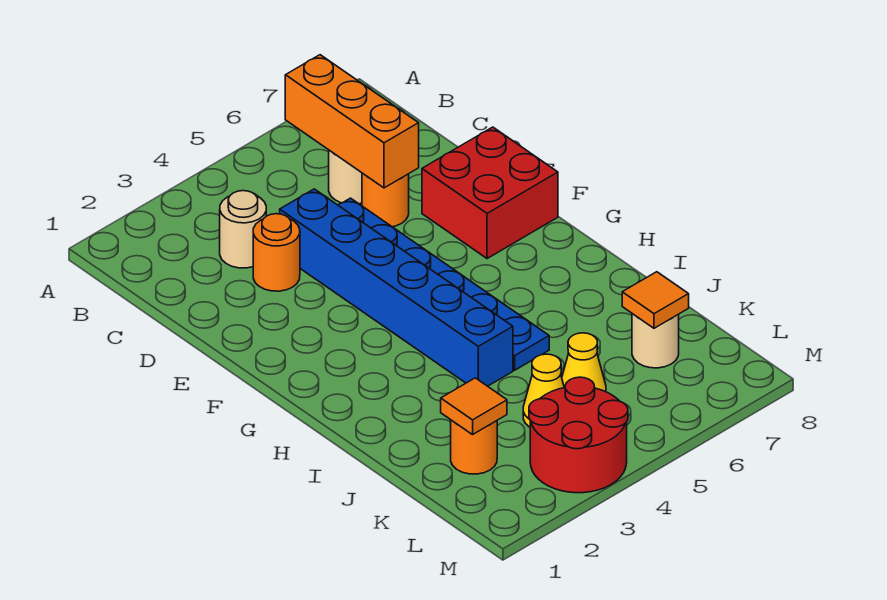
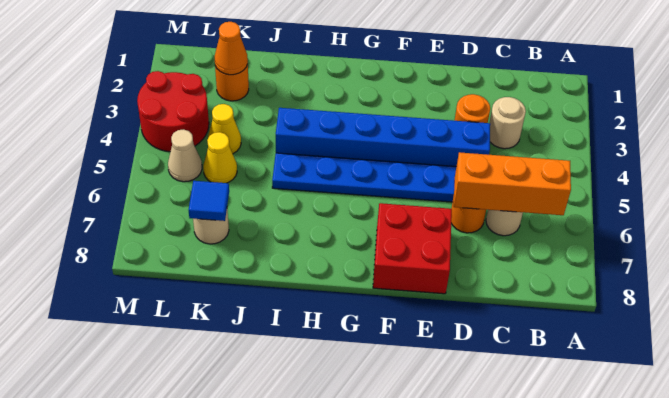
orange tile K2 level 2 -> orange cone K2 level 2
orange tile K7 level 2 -> blue tile K7 level 2
none -> tan cone L5 level 1

